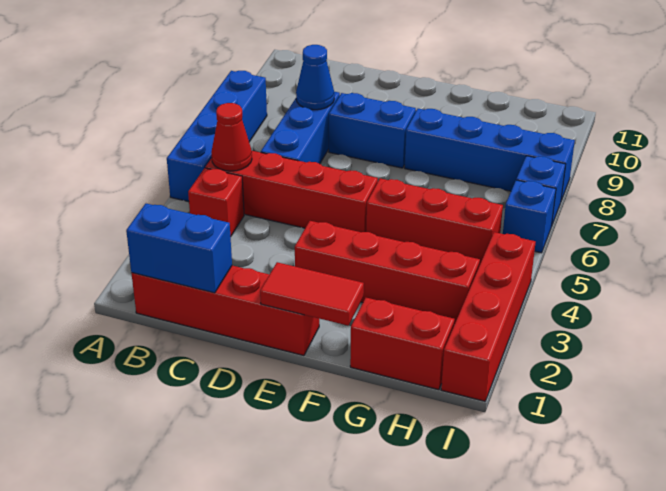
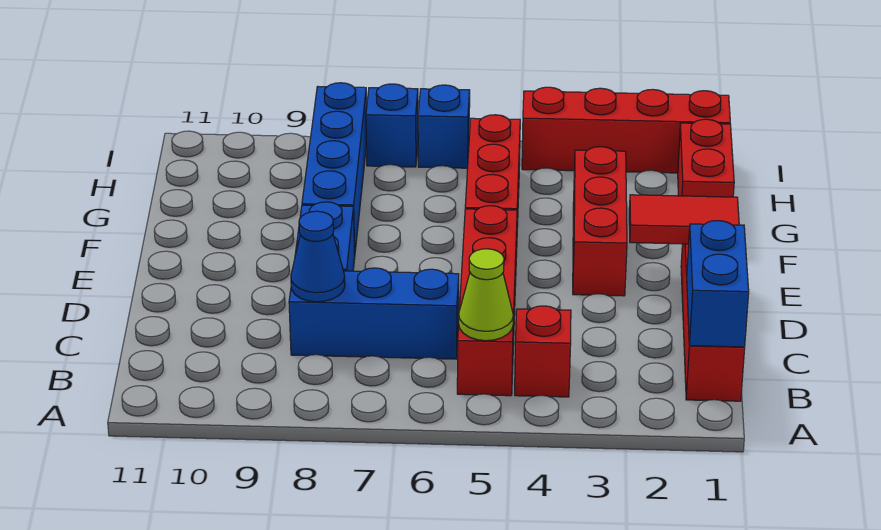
blue brick A5:A8 level 1 -> none
red cone B5 level 2 -> lime cone B5 level 2
red tile E1:F1 level 2 -> red tile E1:E2 level 2
red brick E3:H3 level 1 -> red brick E3:G3 level 1

